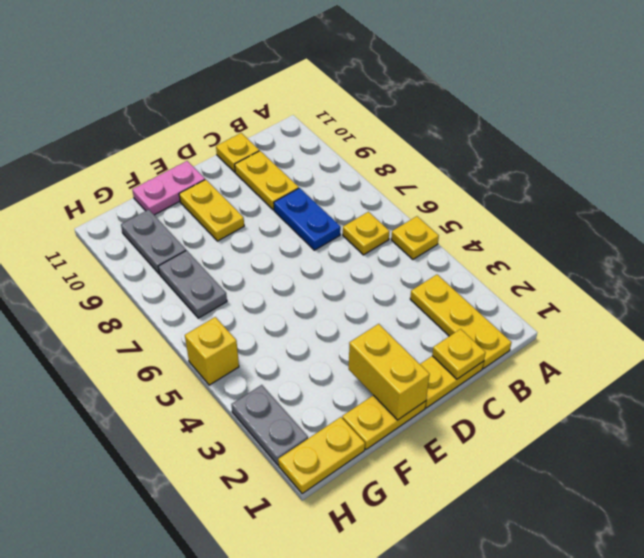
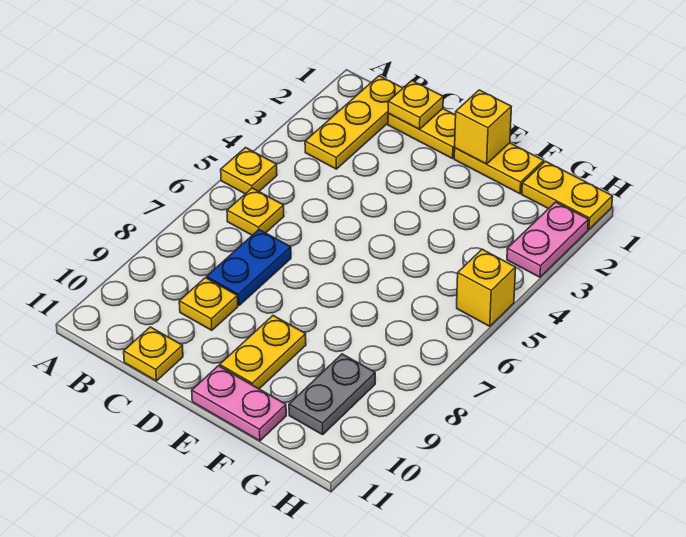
yellow plate C9:C10 level 1 -> yellow plate C9 level 1
yellow brick E1:E2 level 2 -> yellow brick E1 level 2
grey plate G7:G8 level 1 -> none
grey plate H2:H3 level 1 -> pink plate H2:H3 level 1

